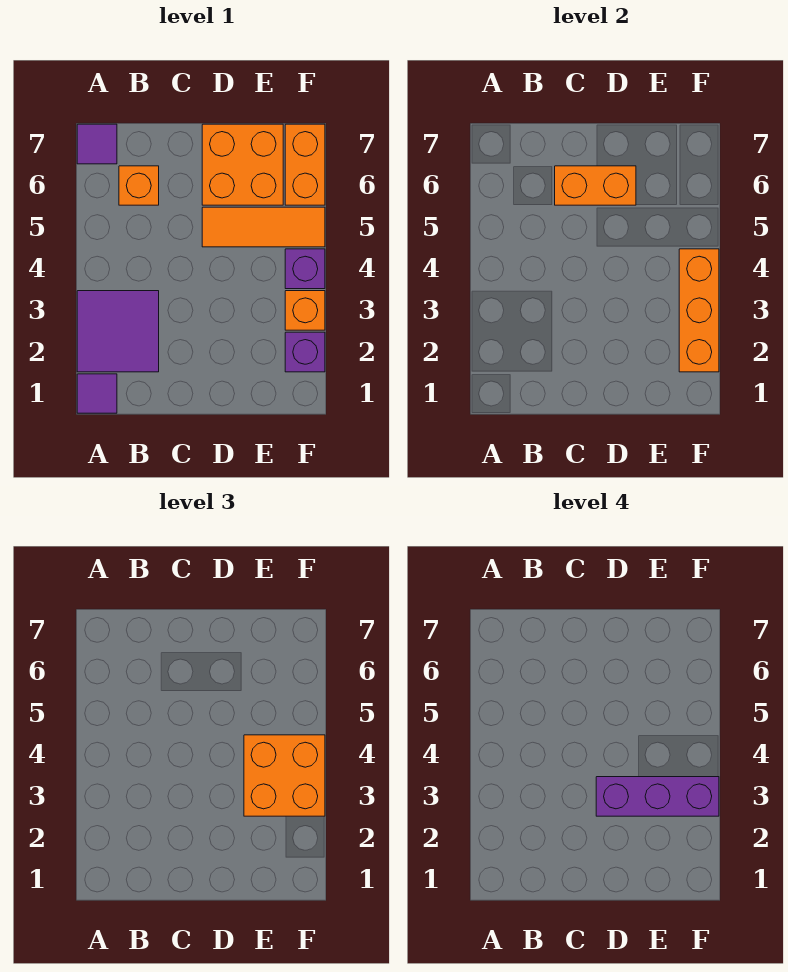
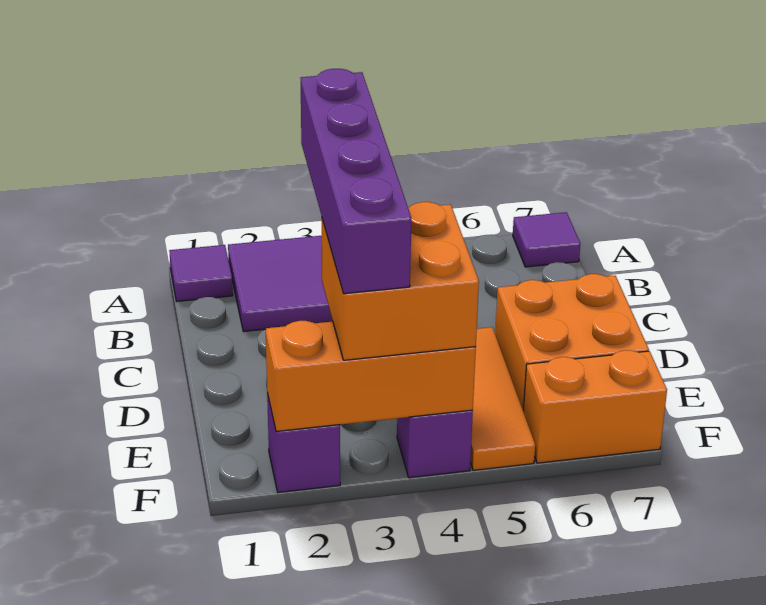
orange brick B6 level 1 -> none
orange brick C6:D6 level 2 -> none
purple brick D3:F3 level 4 -> purple brick C3:F3 level 4
orange brick F3 level 1 -> none

